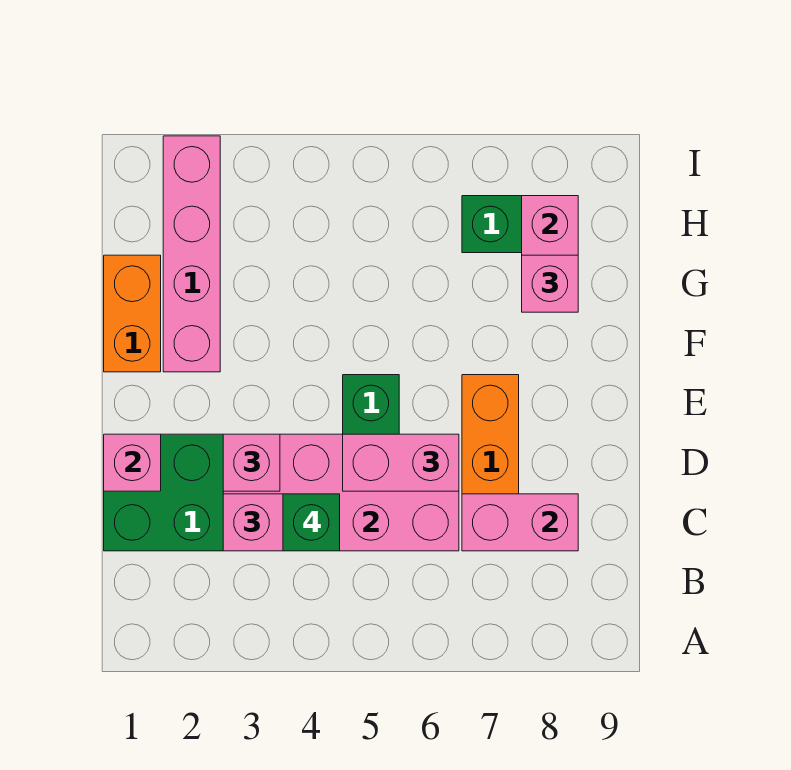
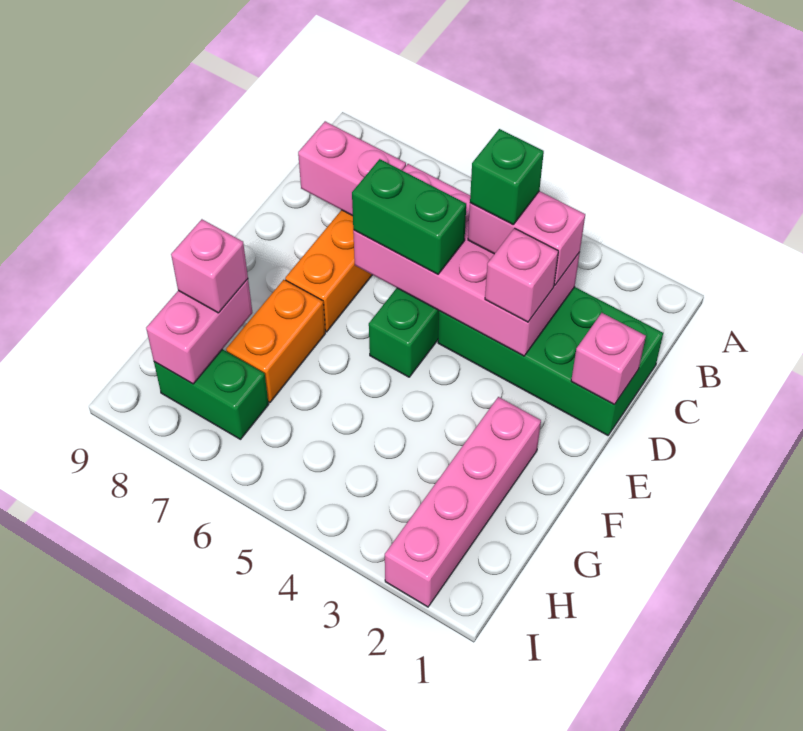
pink brick D5:D6 level 3 -> green brick D5:D6 level 3
orange brick F1:G1 level 1 -> orange brick F7:G7 level 1

